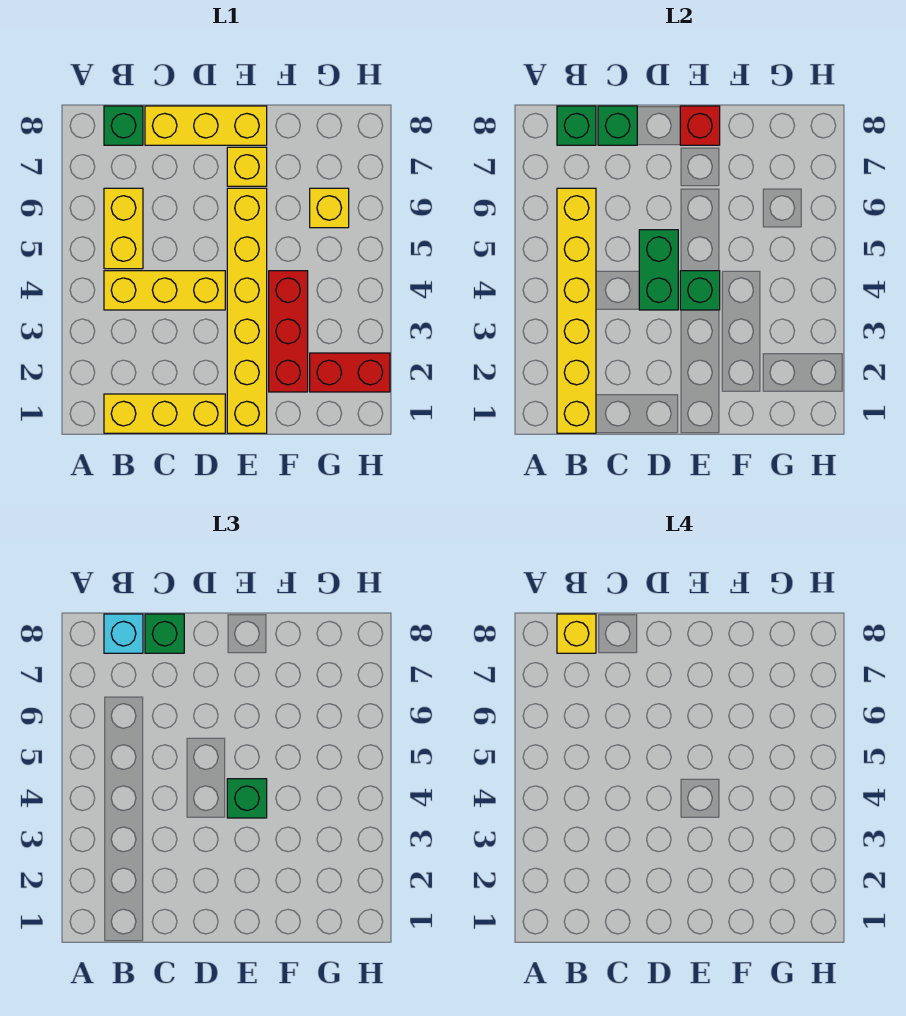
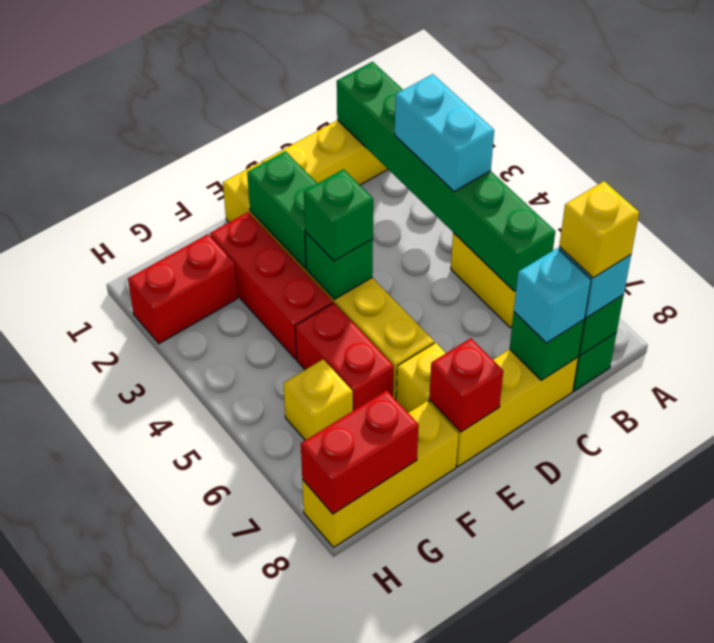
yellow brick B1:B6 level 2 -> green brick B1:B6 level 2
none -> cyan brick B3:B4 level 3
yellow brick B4:D4 level 1 -> yellow brick F8:H8 level 1
green brick C8 level 3 -> cyan brick C8 level 3
green brick D4:D5 level 2 -> green brick E2:E3 level 2
none -> red brick F5:F6 level 1
none -> red brick G8:H8 level 2

